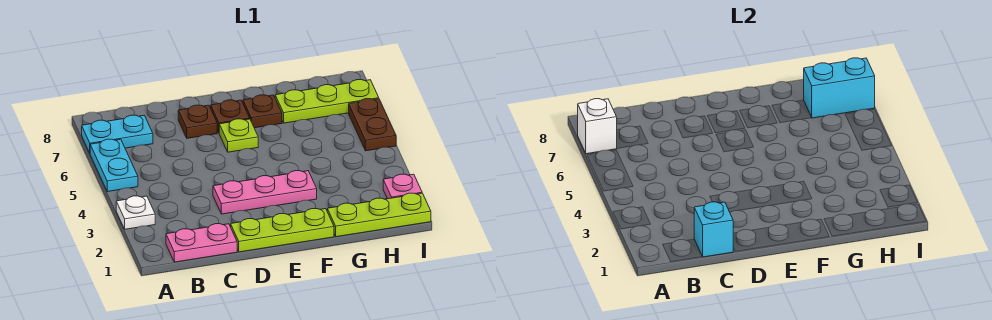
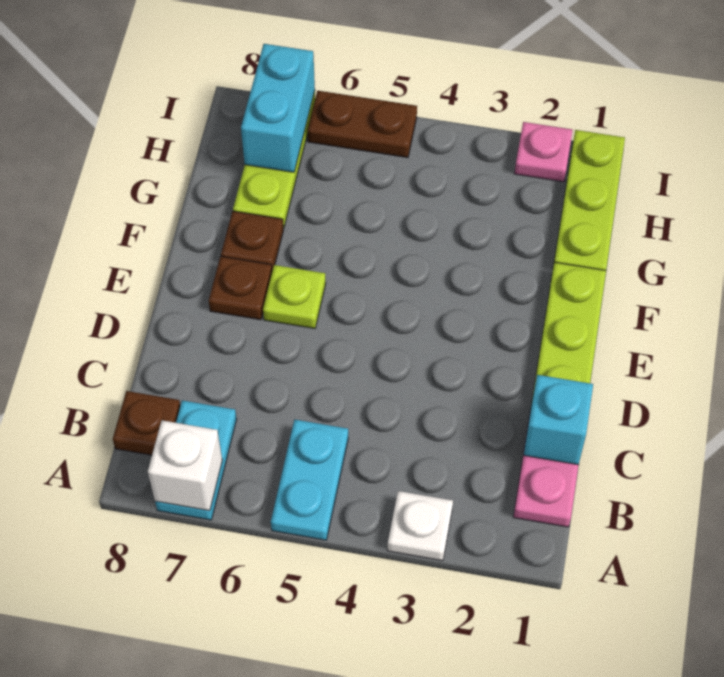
cyan plate A5:A6 level 1 -> cyan plate A5:B5 level 1
pink plate D3:F3 level 1 -> none
brown plate D7 level 1 -> brown plate B8 level 1

